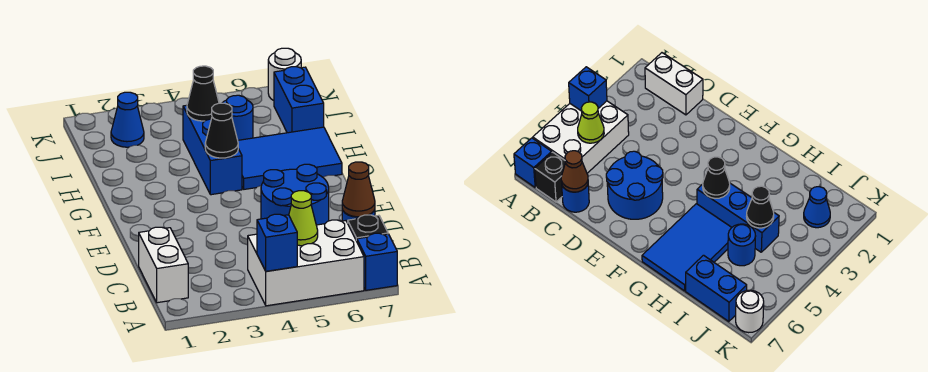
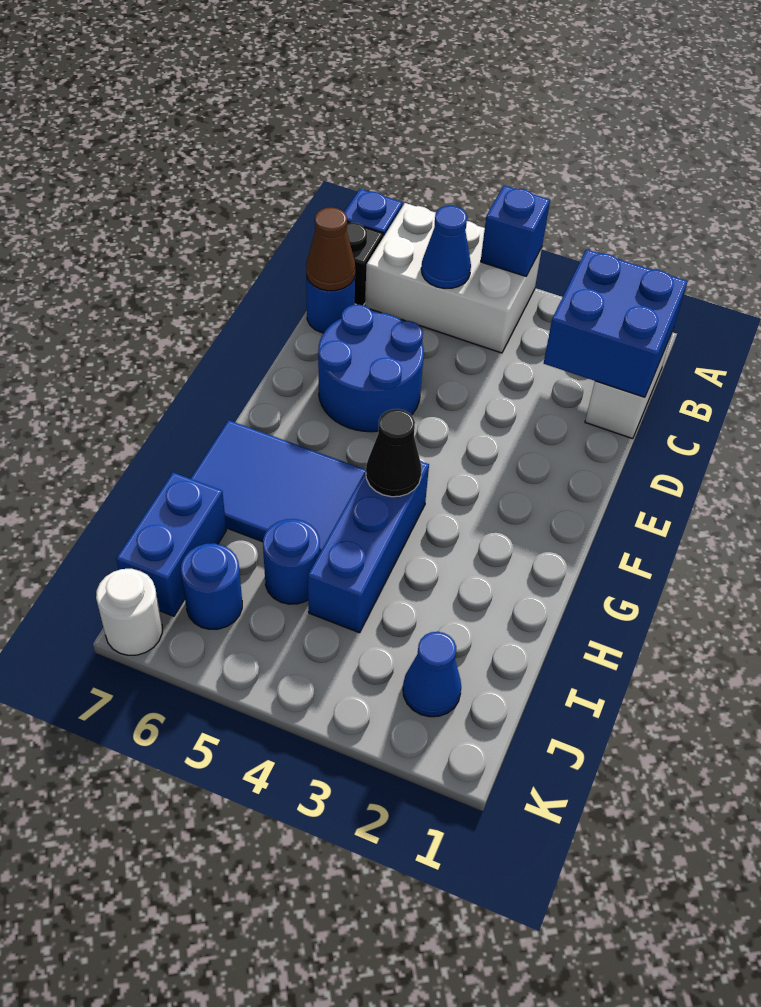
none -> blue brick B1:C2 level 2
lime cone B5 level 2 -> blue cone B5 level 2
black cone I4 level 2 -> none
none -> blue round brick J6 level 1

